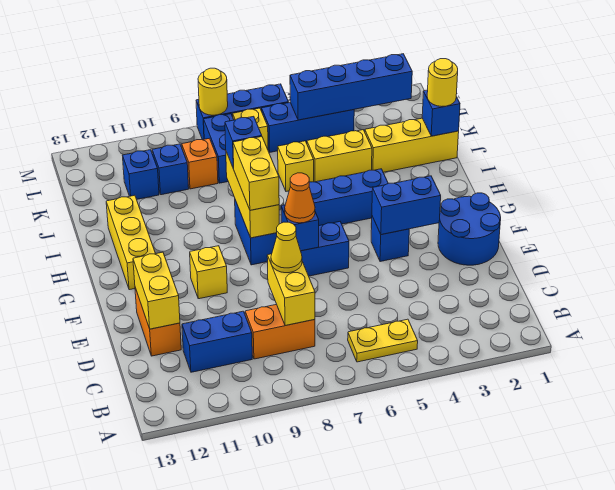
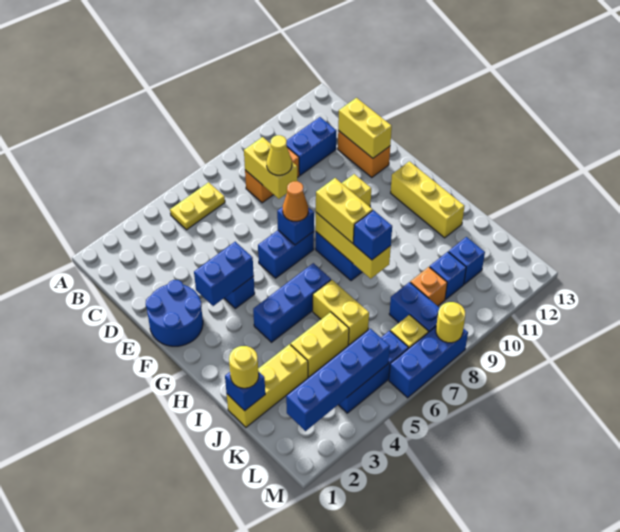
yellow brick J6 level 1 -> yellow brick I6:J6 level 1

